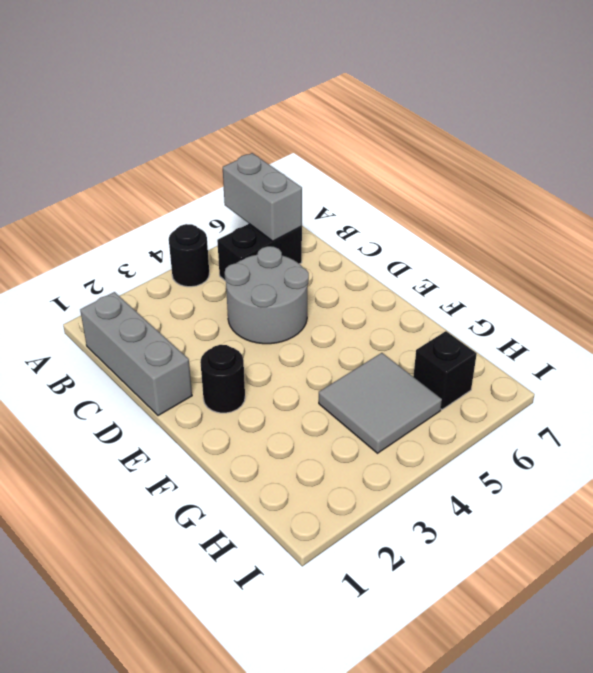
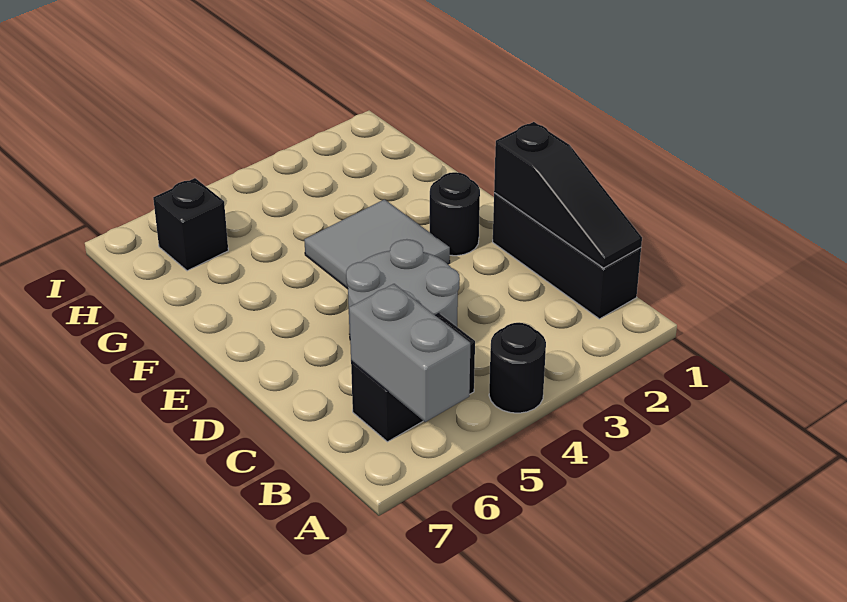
grey brick B1:D1 level 1 -> black brick B1:D1 level 1
none -> black slope B1:D1 level 2 top D
grey tile G4:H5 level 1 -> grey tile E3:F4 level 1

